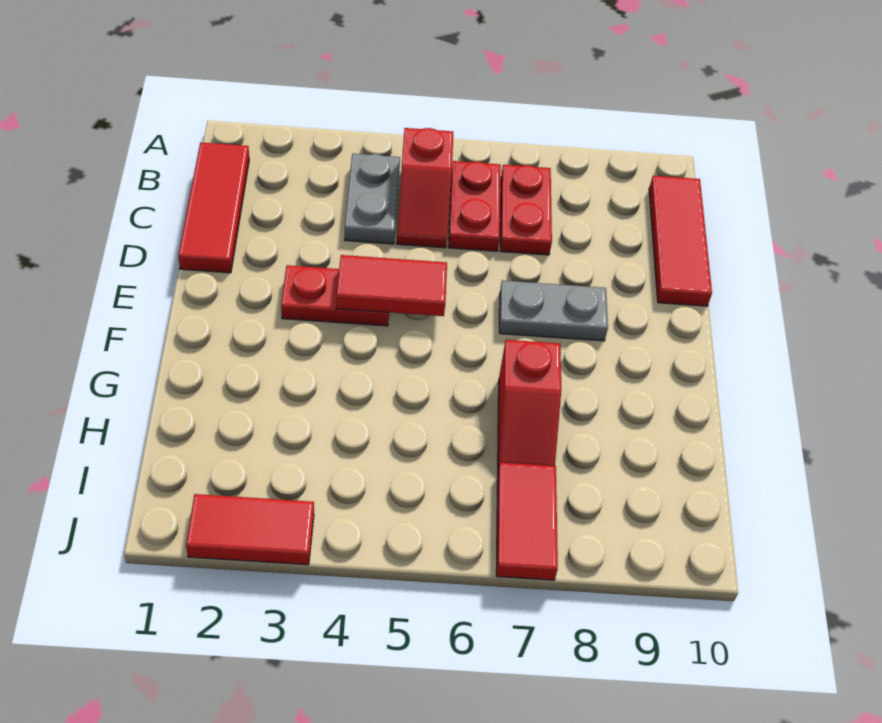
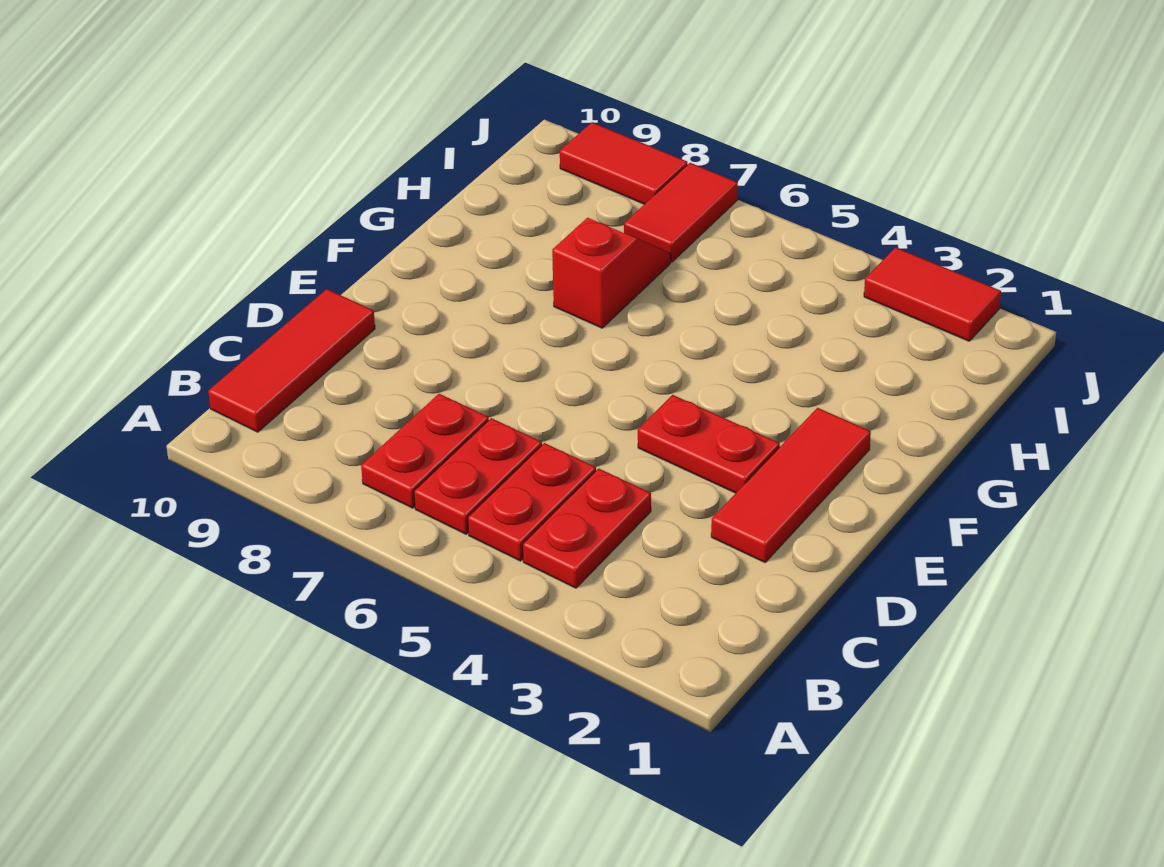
red tile B1:D1 level 1 -> red tile D2:F2 level 1
grey plate B4:C4 level 1 -> red plate B4:C4 level 1
red slope B5:C5 level 1 top B -> red plate B5:C5 level 1
red tile E4:E5 level 2 -> red tile J8:J9 level 1
grey plate E7:E8 level 1 -> none

